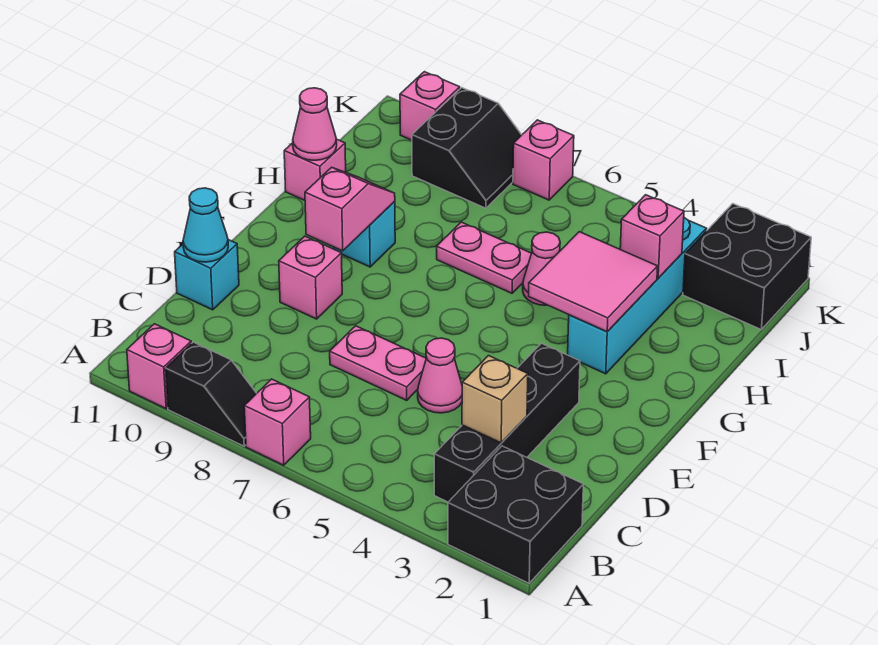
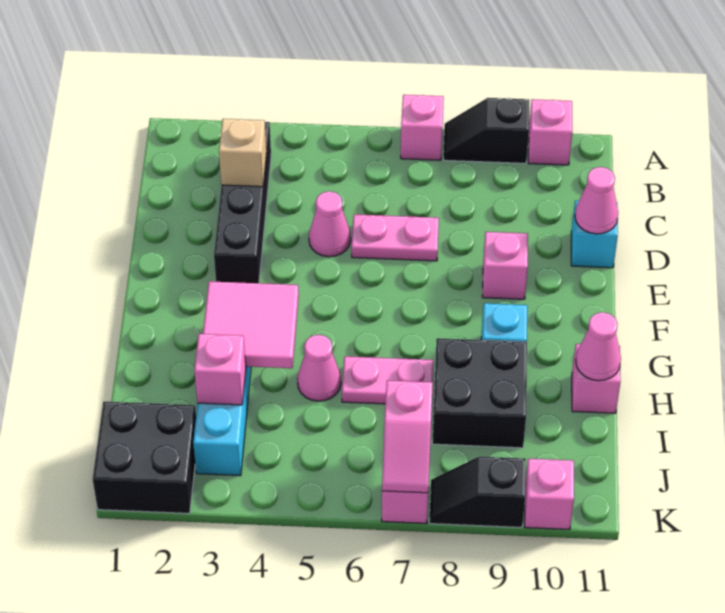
black brick A1:B2 level 1 -> black brick H8:I9 level 1
cyan cone D11 level 2 -> pink cone D11 level 2
pink slope F9:G9 level 2 top F -> pink slope J7:K7 level 2 top J
black slope J8:K9 level 1 top 9 -> black slope K8:K9 level 1 top 9

